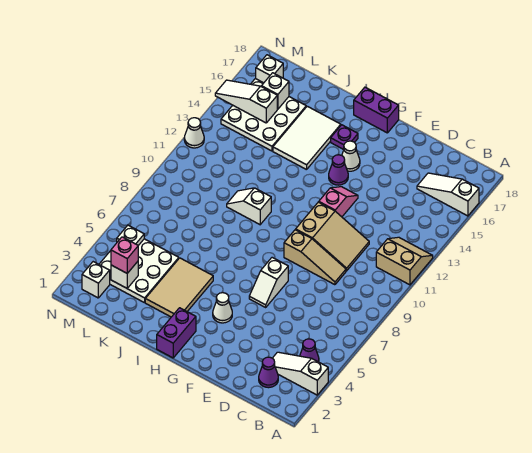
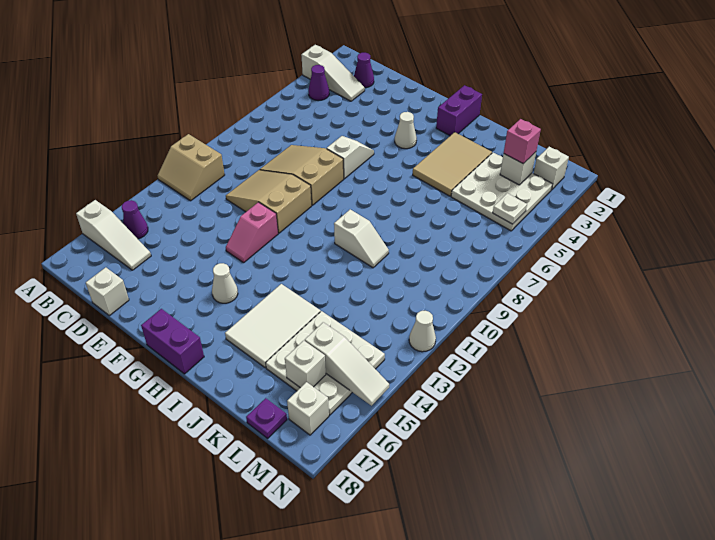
tan slope D9:F9 level 1 top F -> tan slope D8:F9 level 1 top F
none -> white brick D18 level 1
purple cone G14 level 1 -> purple cone B15 level 1
purple plate H16 level 1 -> purple plate L18 level 1

